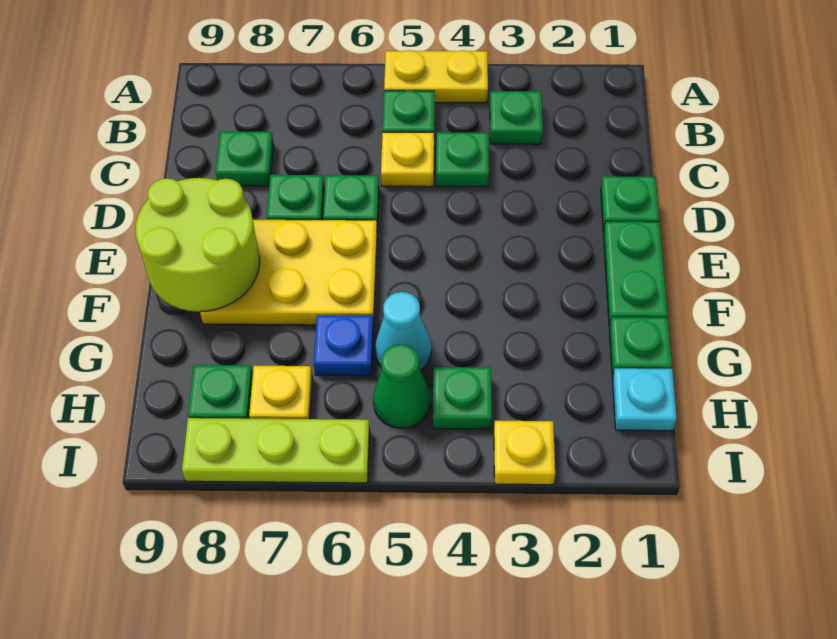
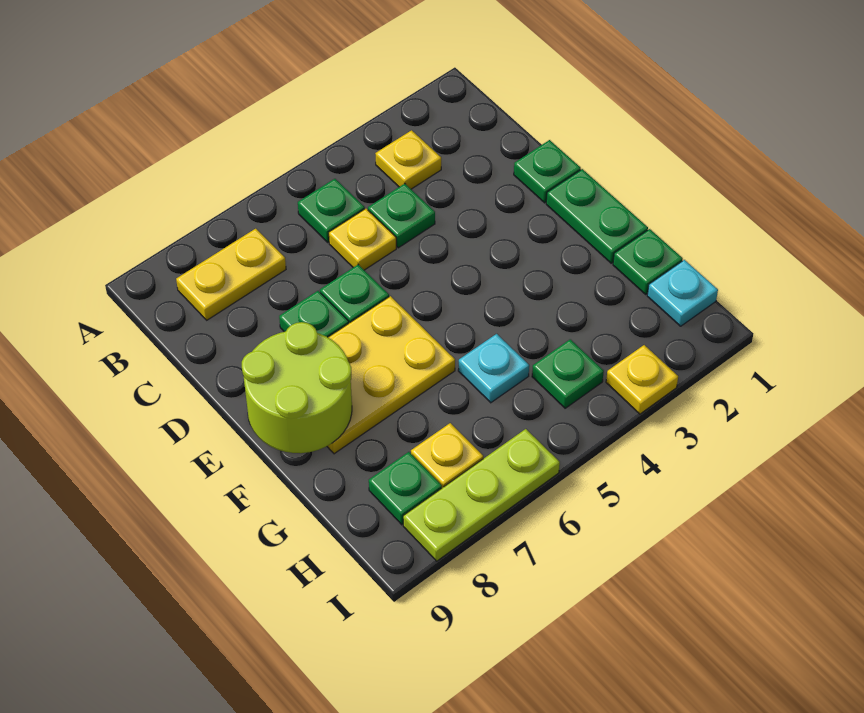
yellow plate A4:A5 level 1 -> yellow plate B7:B8 level 1
green plate B3 level 1 -> yellow plate B3 level 1
green plate C8 level 1 -> none
cyan cone G5 level 1 -> cyan plate G5 level 1
blue plate G6 level 1 -> none
green cone H5 level 1 -> none

